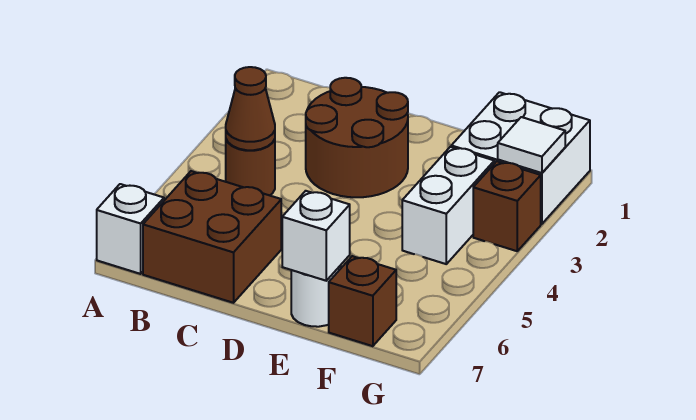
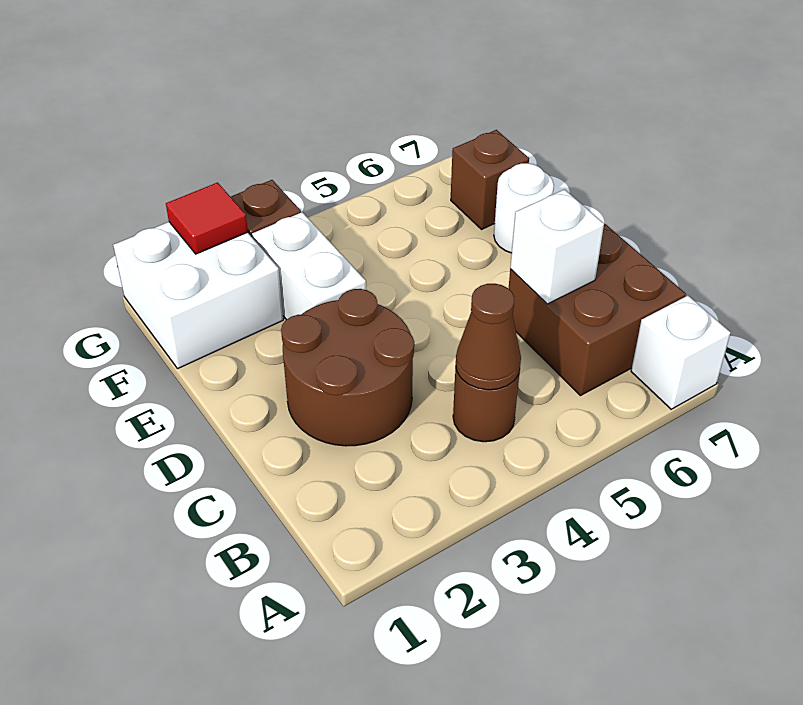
white brick E7 level 2 -> white brick C6 level 2
white brick F3:F4 level 1 -> white brick E3:F3 level 1
white tile G2 level 2 -> red tile G2 level 2

